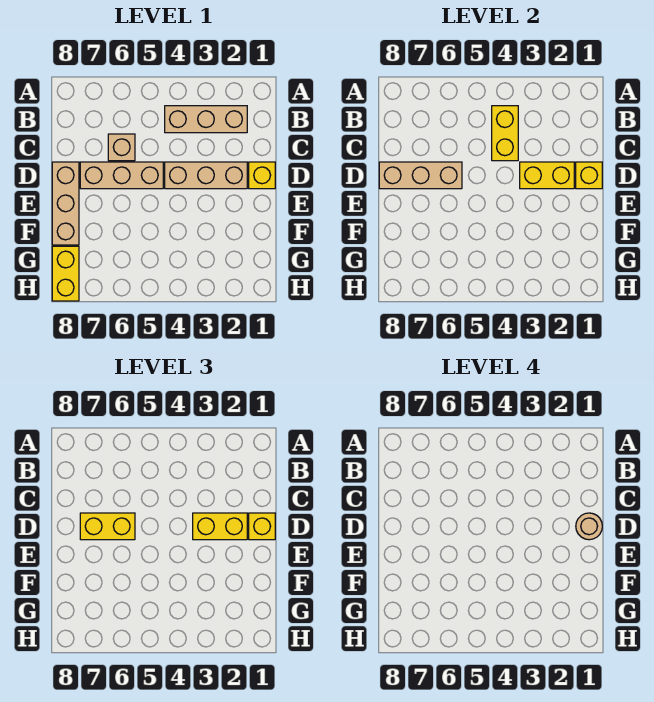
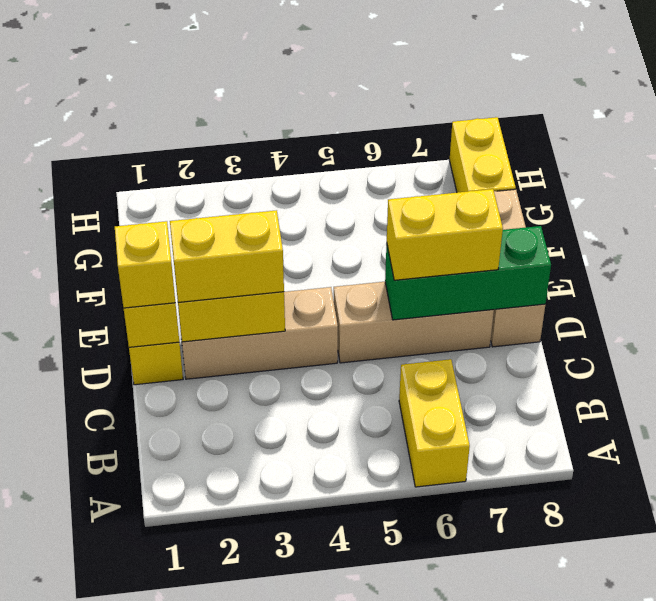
tan brick B2:B4 level 1 -> none
yellow brick B4:C4 level 2 -> yellow brick A6:B6 level 1
tan brick C6 level 1 -> none
tan round brick D1 level 4 -> none
tan brick D6:D8 level 2 -> green brick D6:D8 level 2

